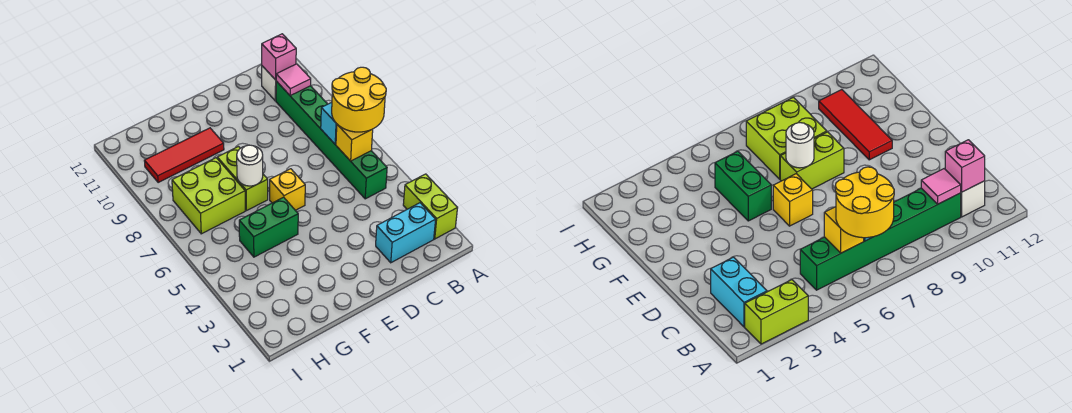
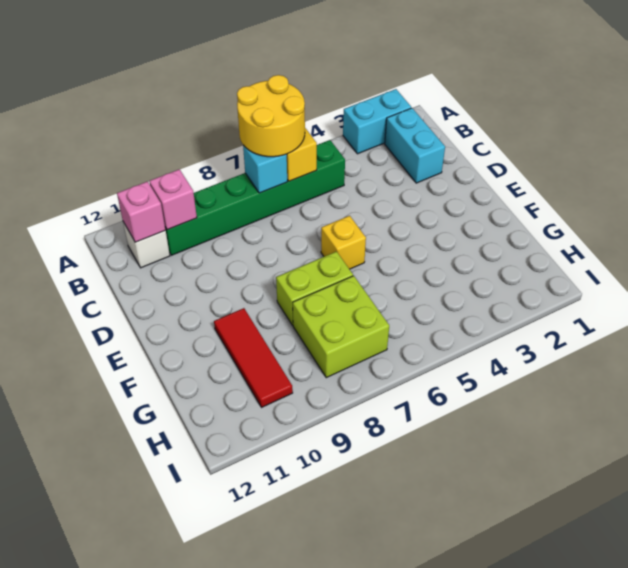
lime brick A2:A3 level 1 -> cyan brick A2:A3 level 1
pink tile B10 level 2 -> pink brick B10 level 2
green brick F5:G5 level 1 -> none
white round brick F7 level 2 -> none

